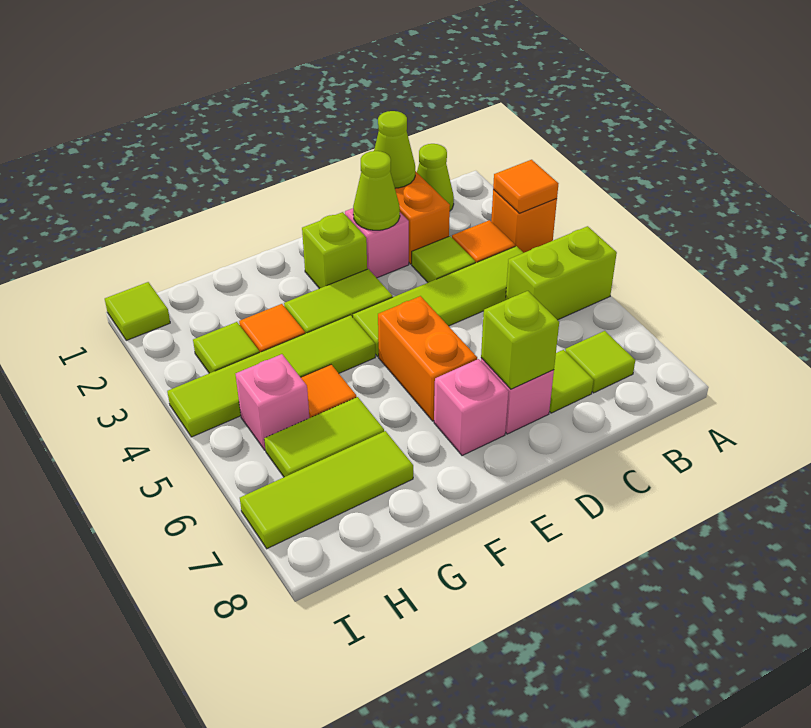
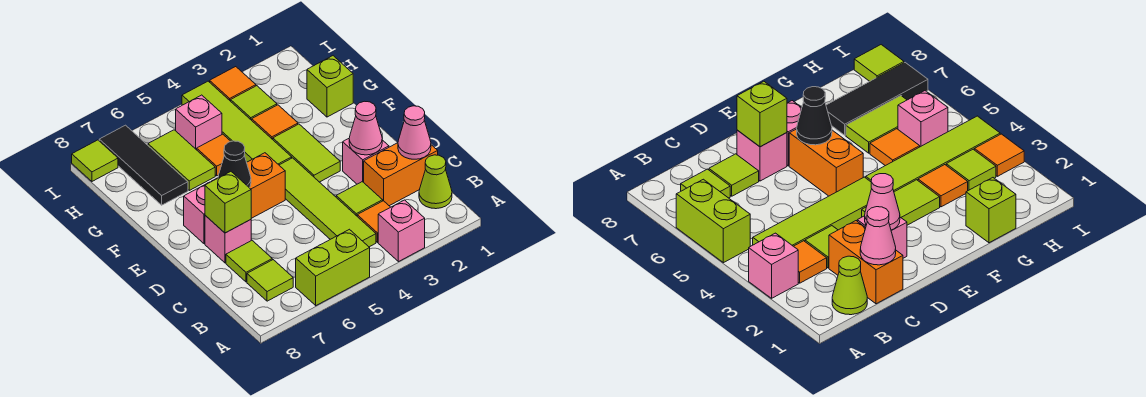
orange brick A3 level 1 -> pink brick A3 level 1
orange tile A3 level 2 -> orange tile I3 level 1
lime brick A5:B5 level 1 -> lime brick A5:A6 level 1
lime cone C1 level 2 -> pink cone C1 level 2
lime cone D2 level 2 -> pink cone D2 level 2
lime brick E2 level 1 -> lime brick G1 level 1
none -> black cone E6 level 2
lime tile G7:I7 level 1 -> black tile G7:I7 level 1
lime tile I1 level 1 -> lime tile I8 level 1

